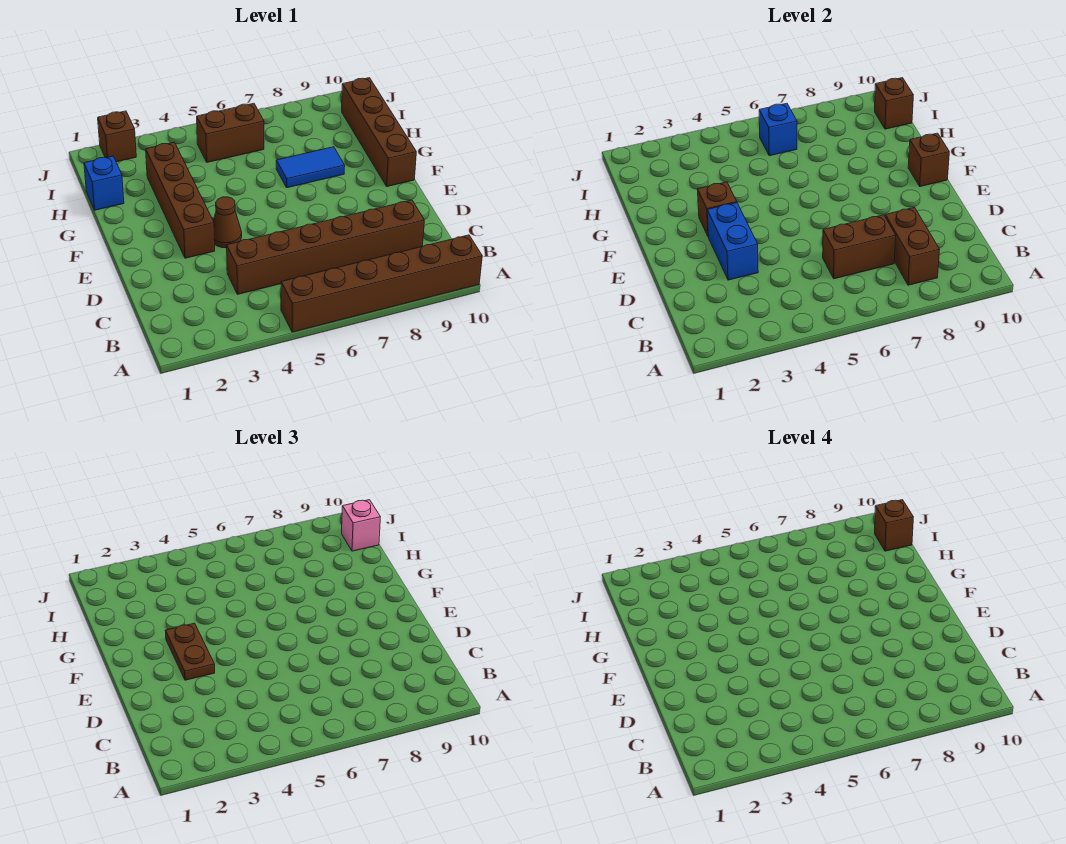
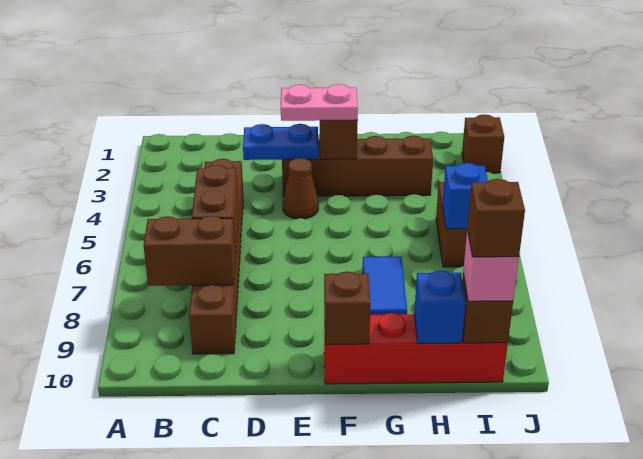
brown brick A5:A10 level 1 -> none
blue brick D3:E3 level 2 -> blue plate D3:E3 level 2
brown plate E3:F3 level 3 -> pink plate E3:F3 level 3
brown brick F10:I10 level 1 -> red brick F10:I10 level 1
blue brick H1 level 1 -> blue brick H10 level 2

